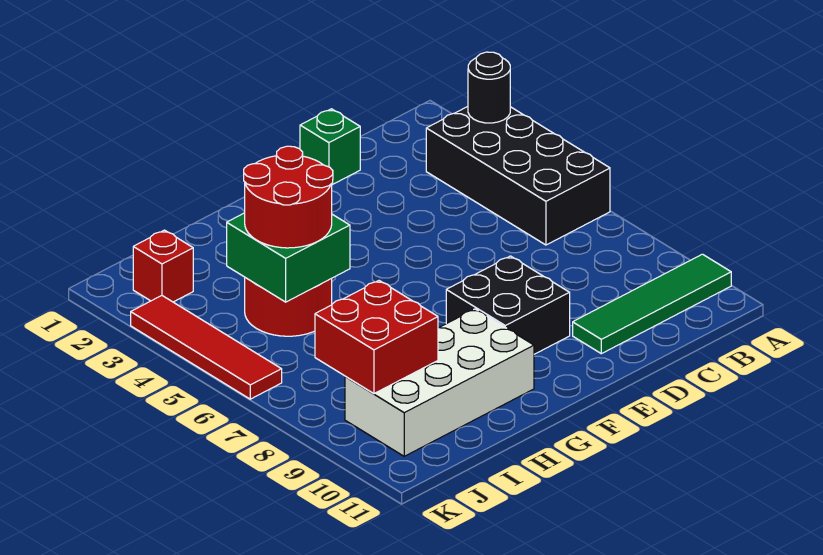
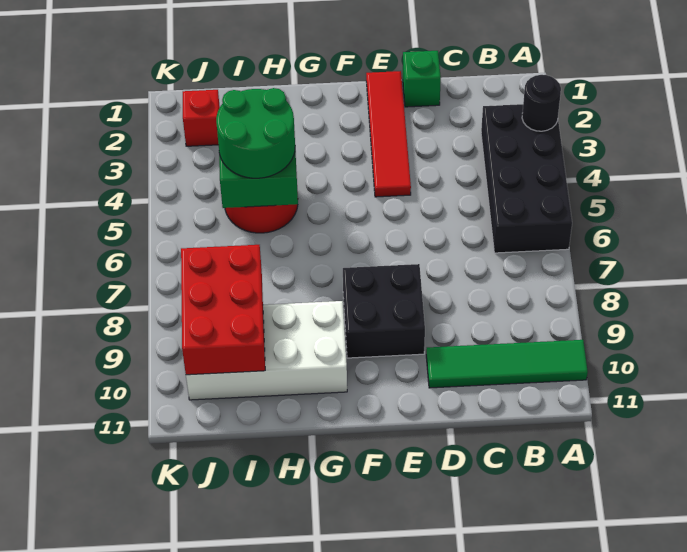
red round brick H4:I5 level 3 -> green round brick H4:I5 level 3
red brick I8:J9 level 2 -> red brick I8:J10 level 2
red tile K3:K6 level 1 -> red tile E1:E4 level 1

